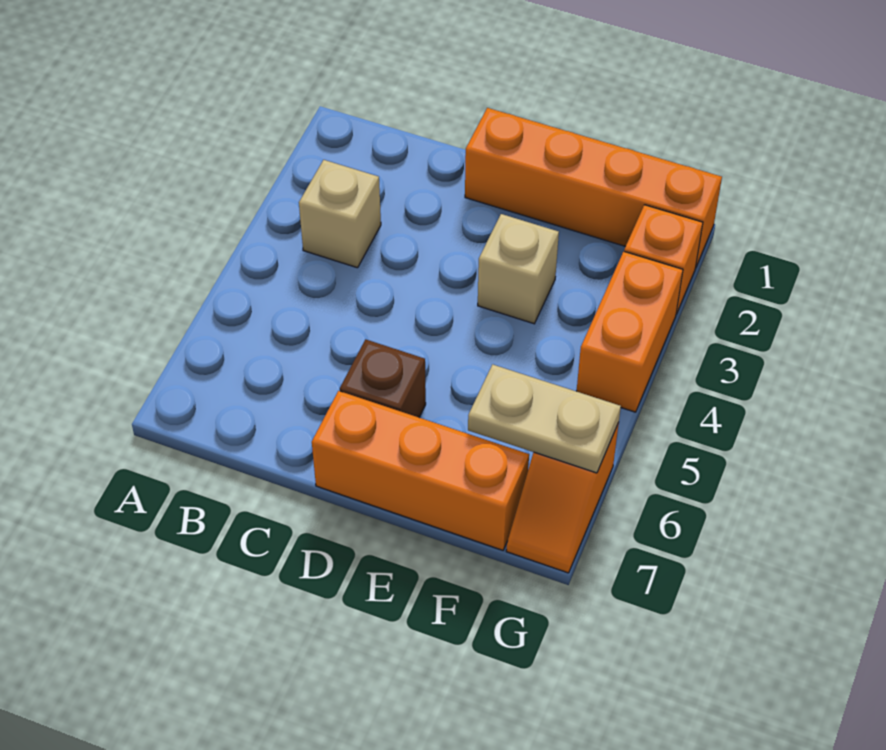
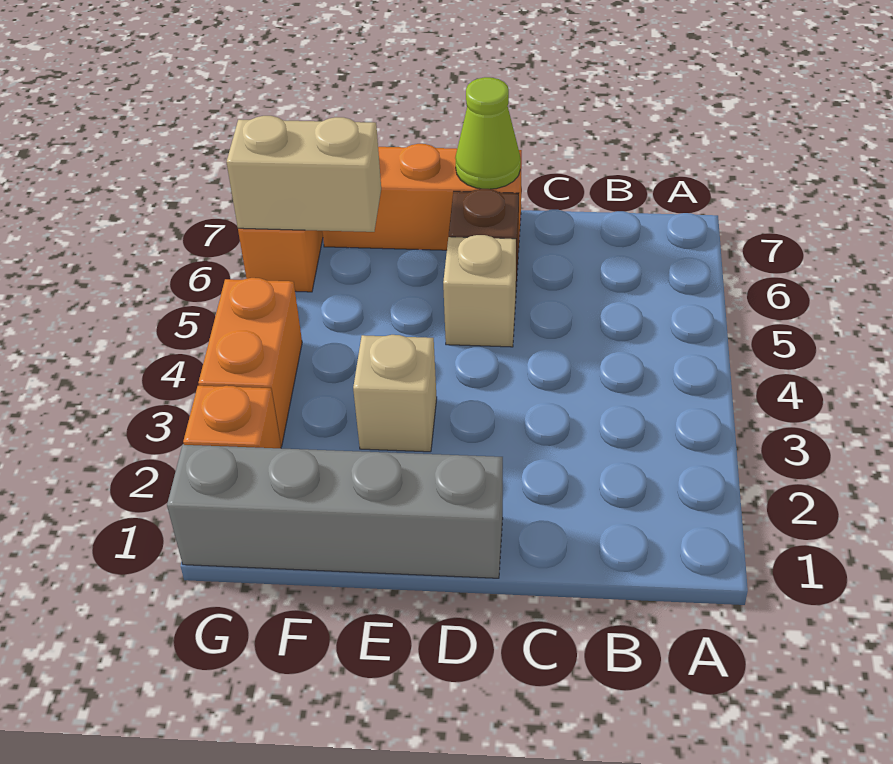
tan brick B3 level 1 -> tan brick D5 level 1
orange brick D1:G1 level 1 -> grey brick D1:G1 level 1
none -> lime cone D7 level 2
tan plate F6:G6 level 2 -> tan brick F6:G6 level 2

